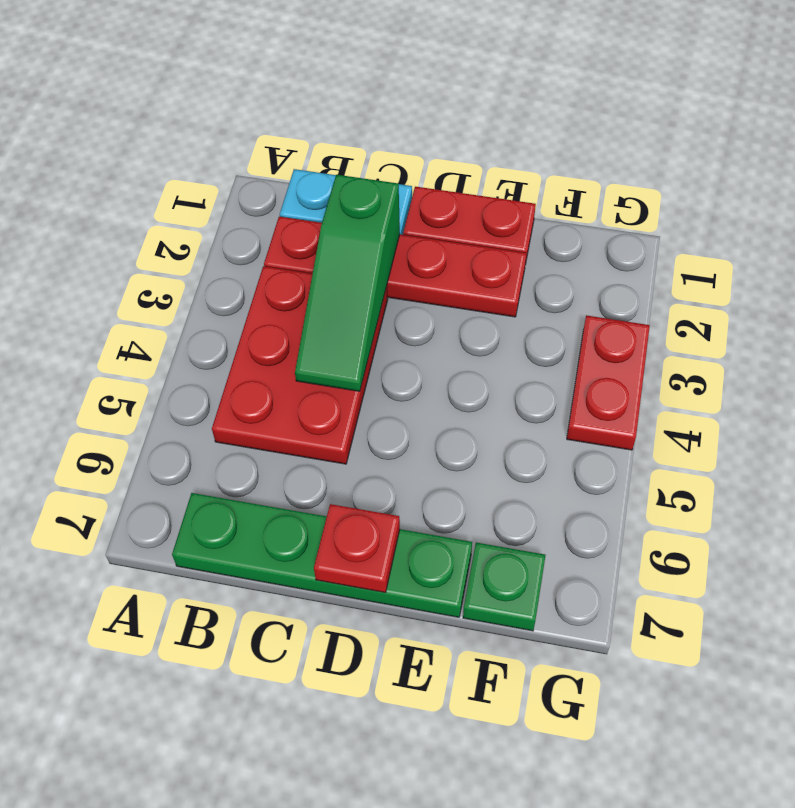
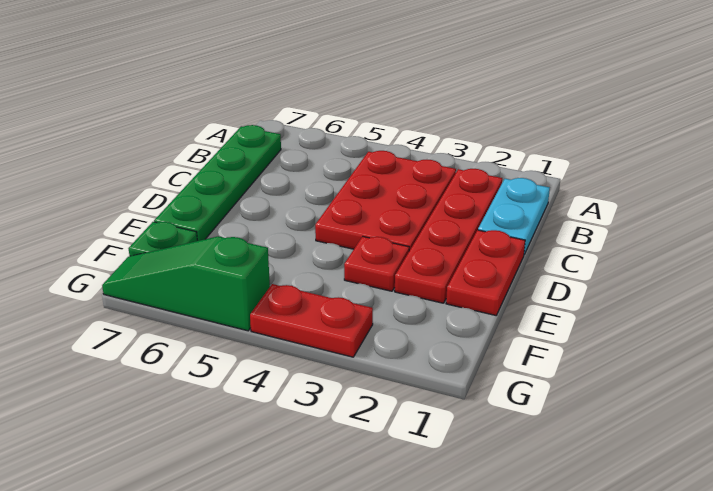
red plate B3:C5 level 1 -> red plate B3:D4 level 1
green slope C2:C4 level 2 top 2 -> green slope G5:G7 level 1 top 5
red plate D7 level 2 -> red plate E3 level 1

